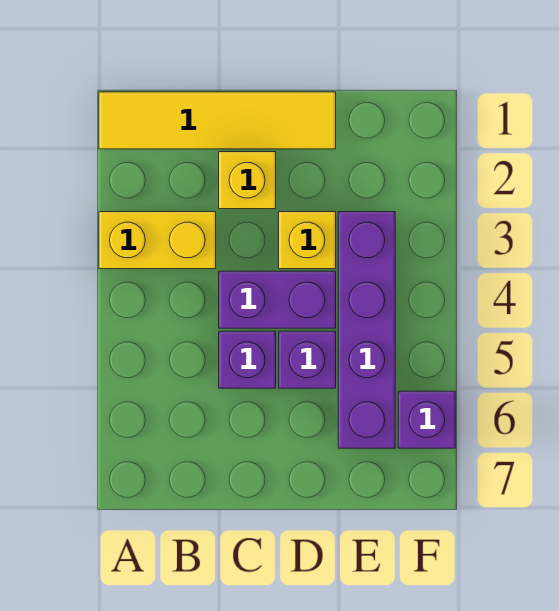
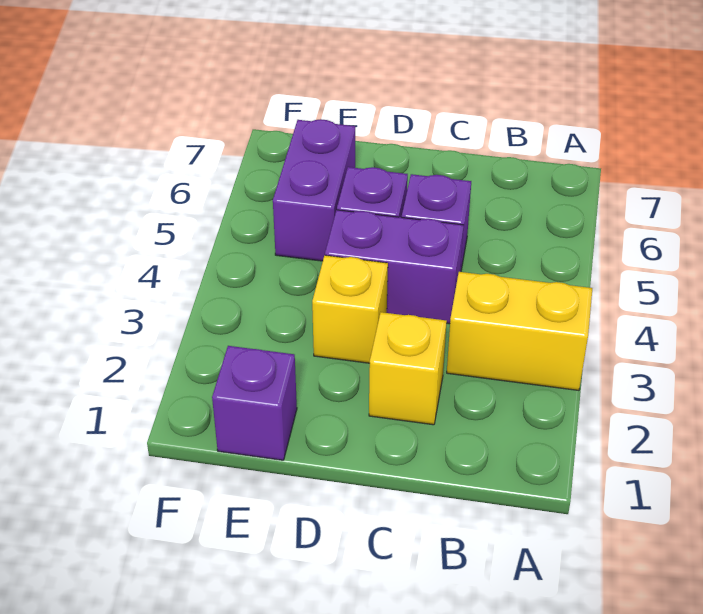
yellow tile A1:D1 level 1 -> none
purple brick E3:E6 level 1 -> purple brick E5:E6 level 1
purple brick F6 level 1 -> purple brick E1 level 1

